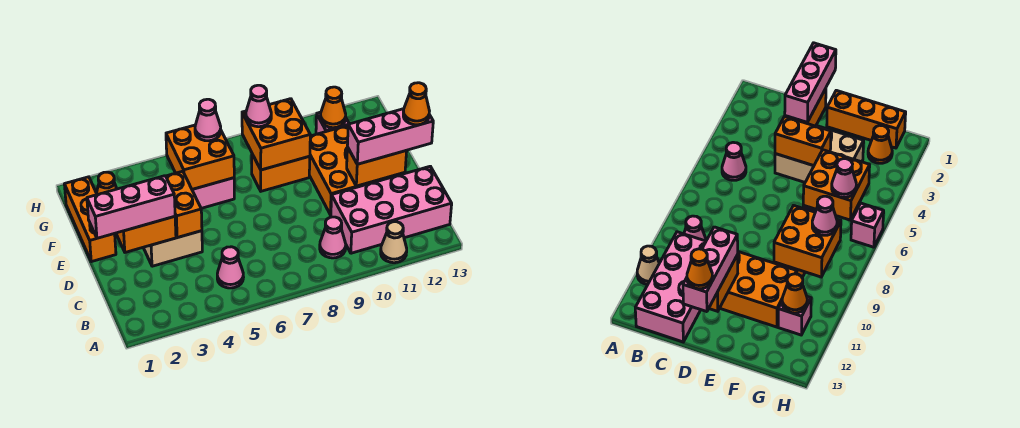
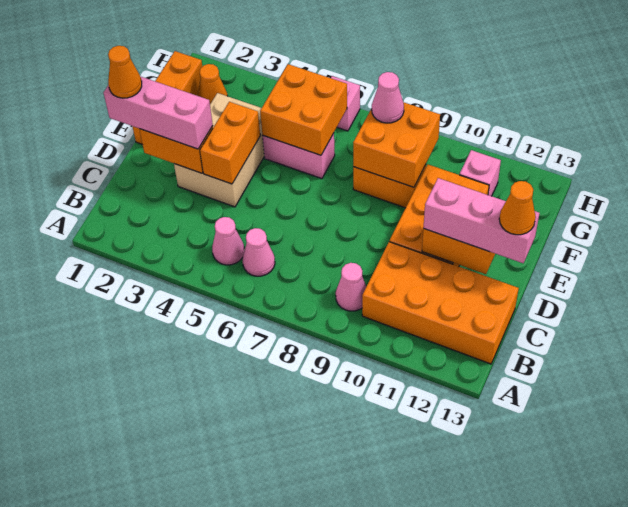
tan cone A11 level 1 -> none
pink brick B10:C13 level 1 -> orange brick B10:C13 level 1
pink cone G6 level 3 -> pink cone B6 level 1
orange cone G11 level 2 -> orange cone D1 level 4

